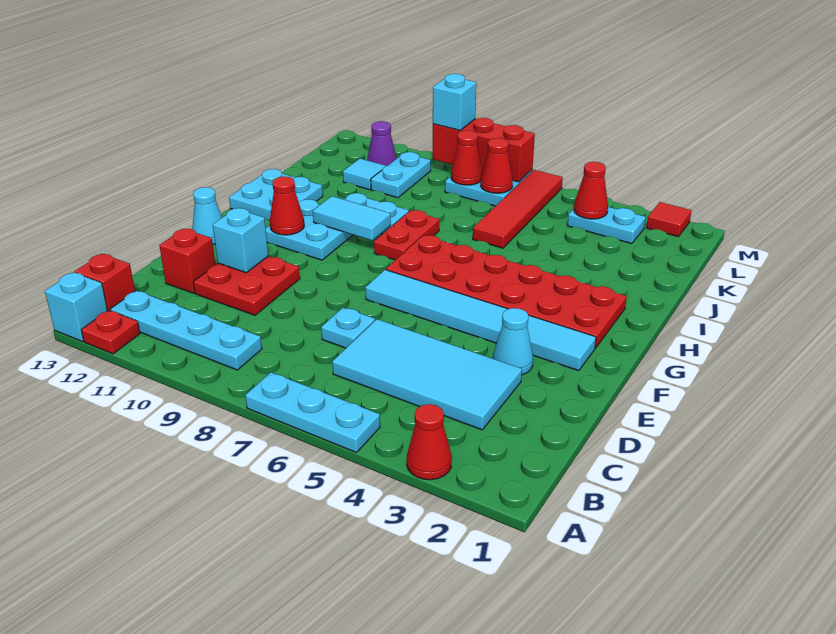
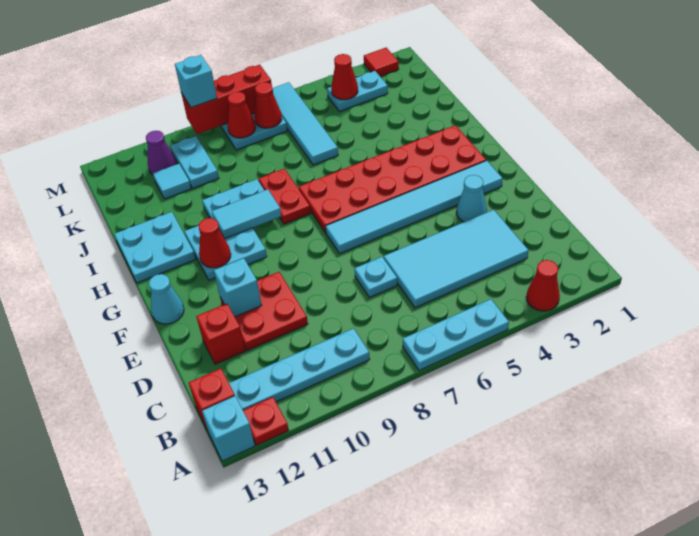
red tile J6:M6 level 1 -> cyan tile J6:M6 level 1

